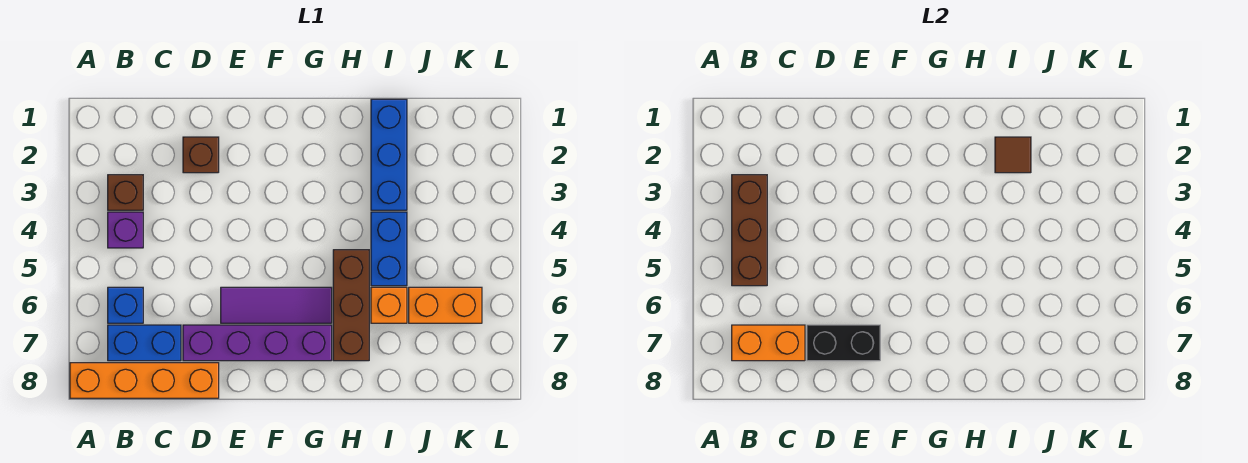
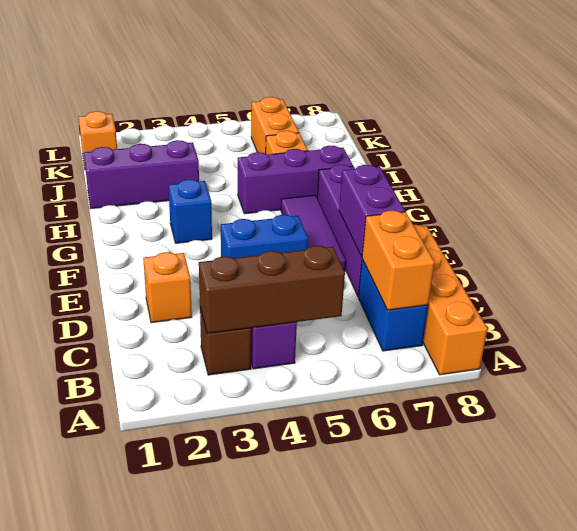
blue brick B6 level 1 -> blue brick G3 level 1
brown brick D2 level 1 -> orange brick D2 level 1
black brick D7:E7 level 2 -> purple brick D7:E7 level 2
brown brick H5:H7 level 1 -> purple brick H5:H7 level 1
blue brick I1:I3 level 1 -> purple brick I1:I3 level 1
brown tile I2 level 2 -> none
blue brick I4:I5 level 1 -> blue brick E4:E5 level 1
none -> orange brick K1 level 1

